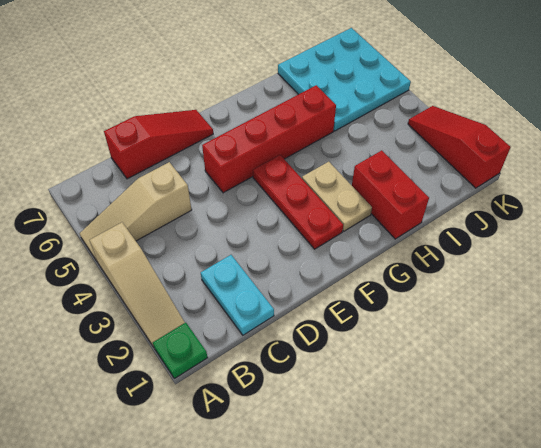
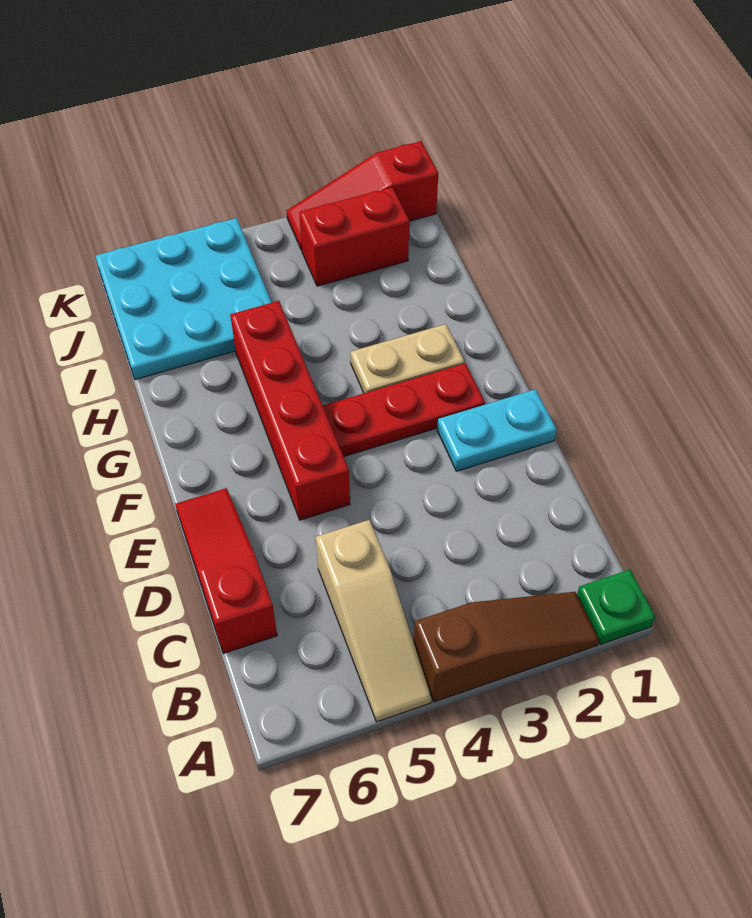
tan slope A2:A4 level 1 top 4 -> brown slope A2:A4 level 1 top 4
cyan plate C1:C2 level 1 -> cyan plate E1:E2 level 1
red brick H1:H2 level 1 -> red brick J2:J3 level 1

